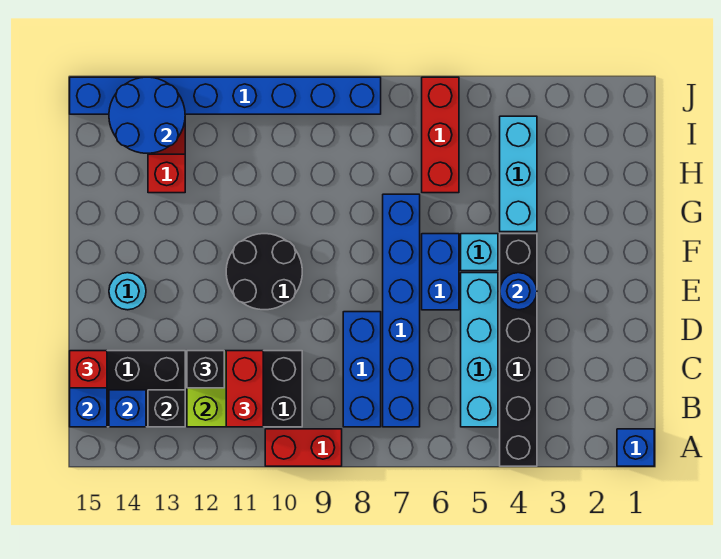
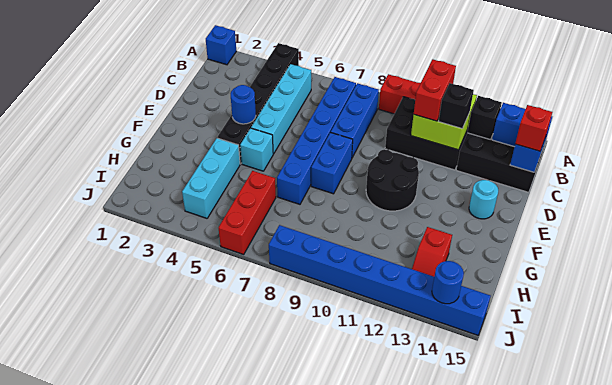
blue brick E6:F6 level 1 -> blue brick E8:F8 level 1
blue round brick I13:J14 level 2 -> blue round brick J14 level 2

